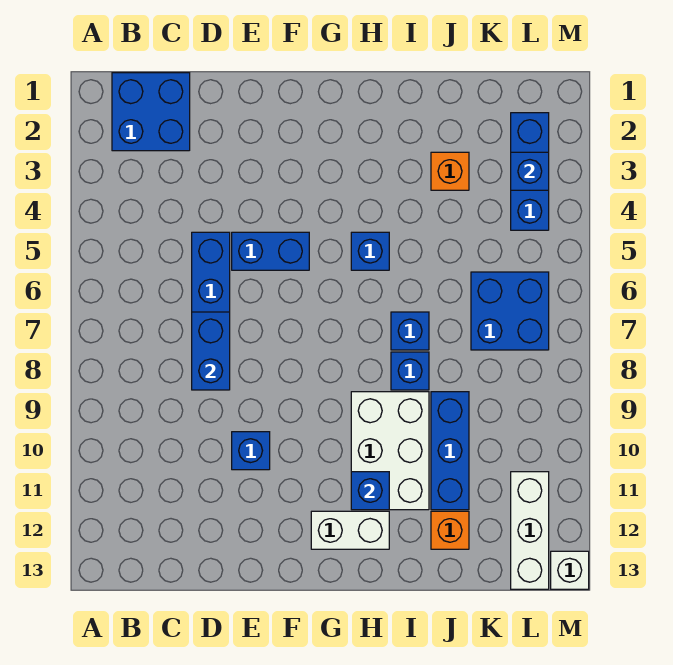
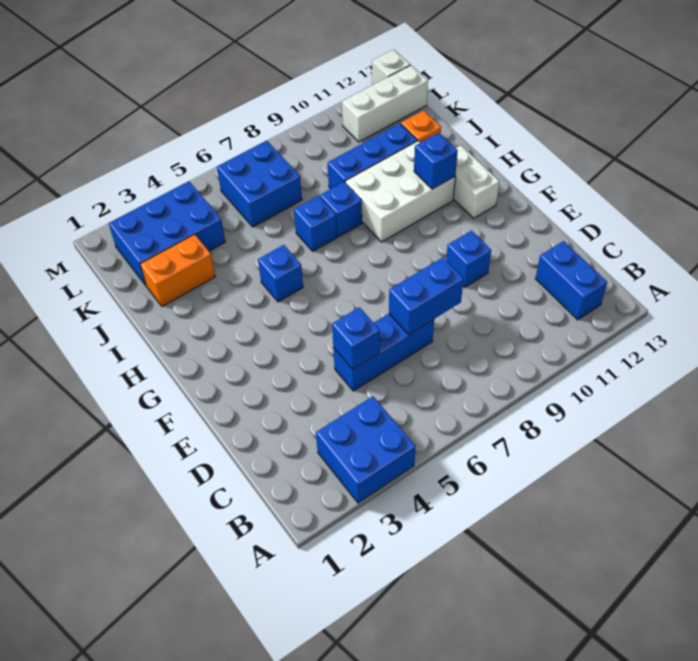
blue brick B1:C2 level 1 -> blue brick A3:B4 level 1
blue brick E5:F5 level 1 -> blue brick B12:C12 level 1
orange brick J3 level 1 -> orange brick J2:J3 level 1
blue brick L2:L4 level 1 -> blue brick K2:L4 level 1
blue brick L3 level 2 -> blue brick D5 level 2

